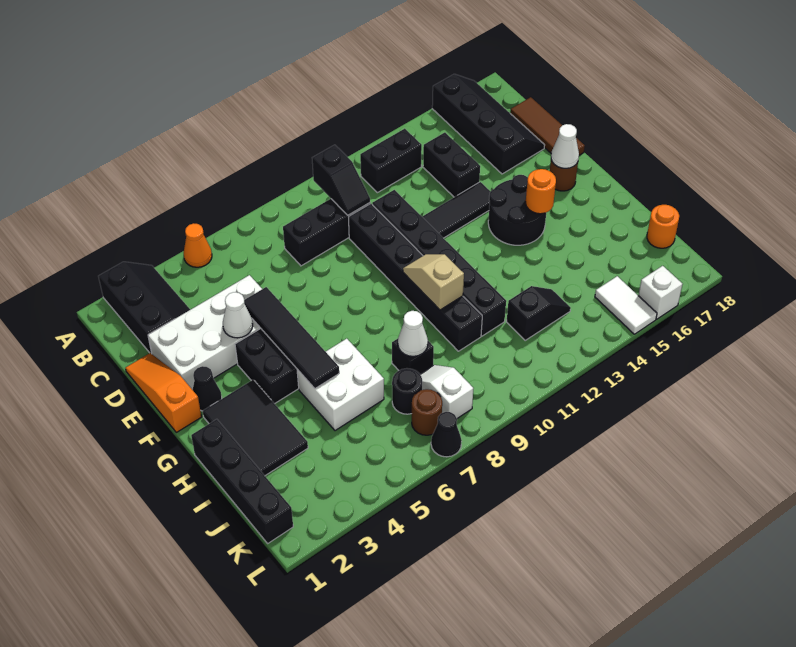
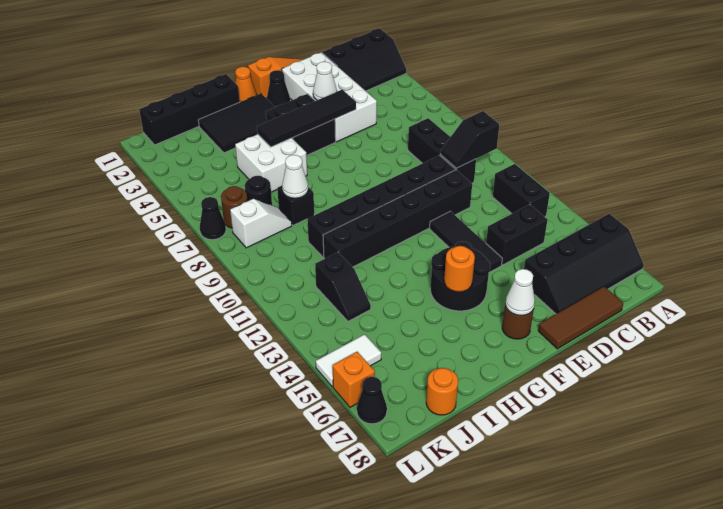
orange cone A5 level 1 -> orange cone G1 level 1
tan slope G10:H10 level 2 top H -> none
white brick L16 level 1 -> orange brick L16 level 1
none -> black cone L17 level 1

